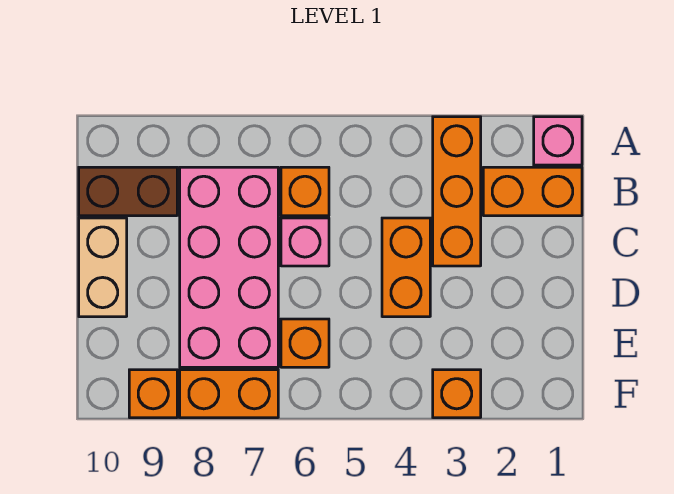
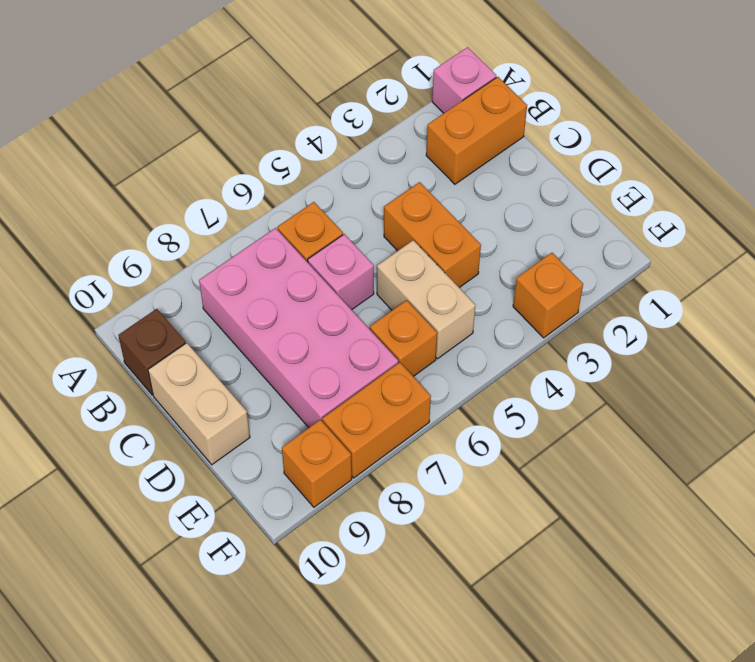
orange brick A3:C3 level 1 -> none
brown brick B9:B10 level 1 -> brown brick B10 level 1
none -> tan brick D5:E5 level 1

